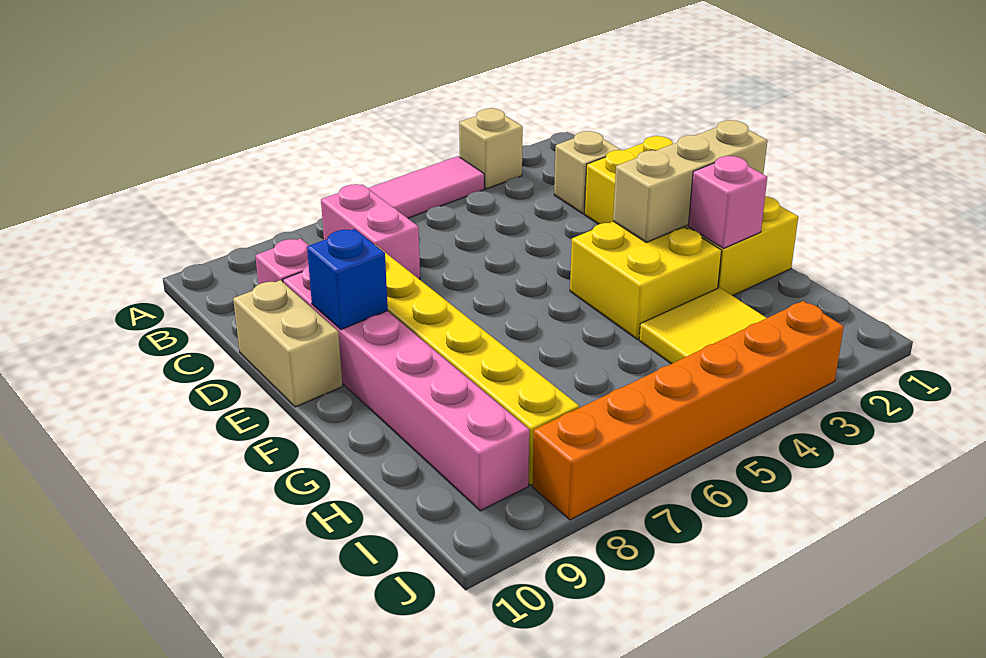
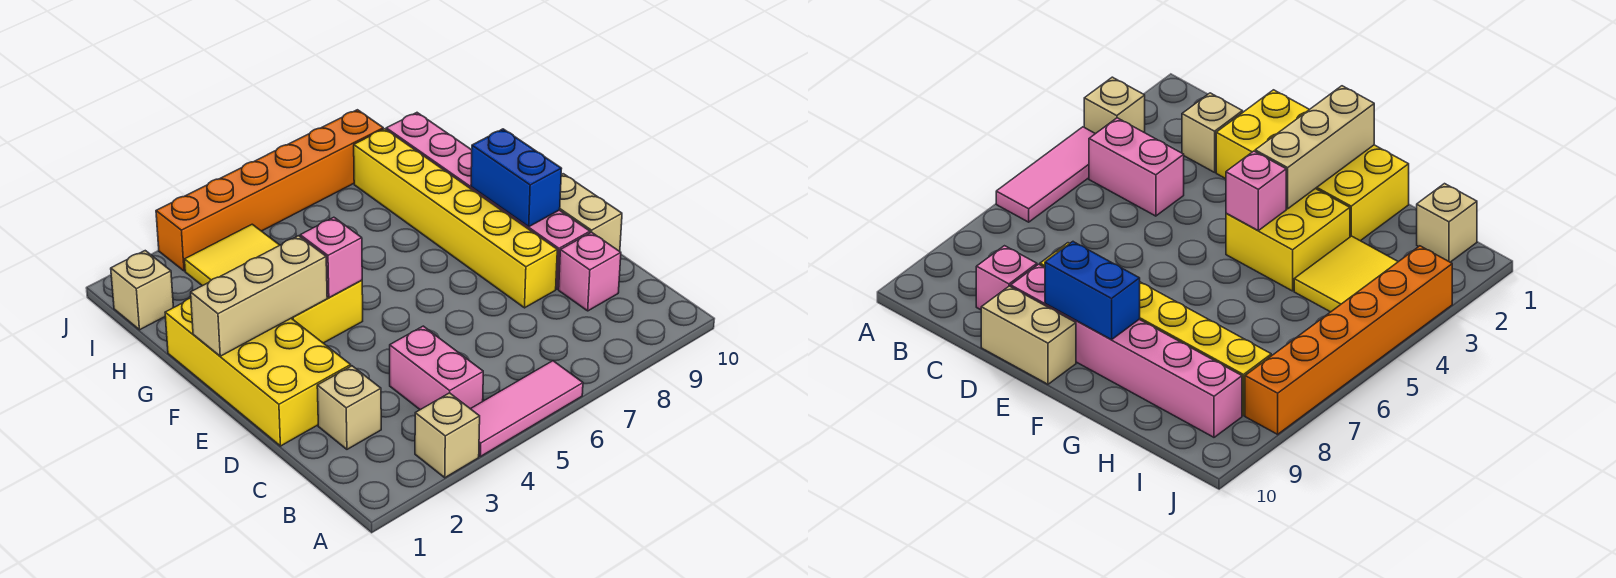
pink brick B7:C7 level 1 -> pink brick B4:C4 level 1
blue brick E9 level 2 -> blue brick E9:F9 level 2
pink brick G2 level 2 -> pink brick F4 level 2
none -> tan brick I1 level 1

